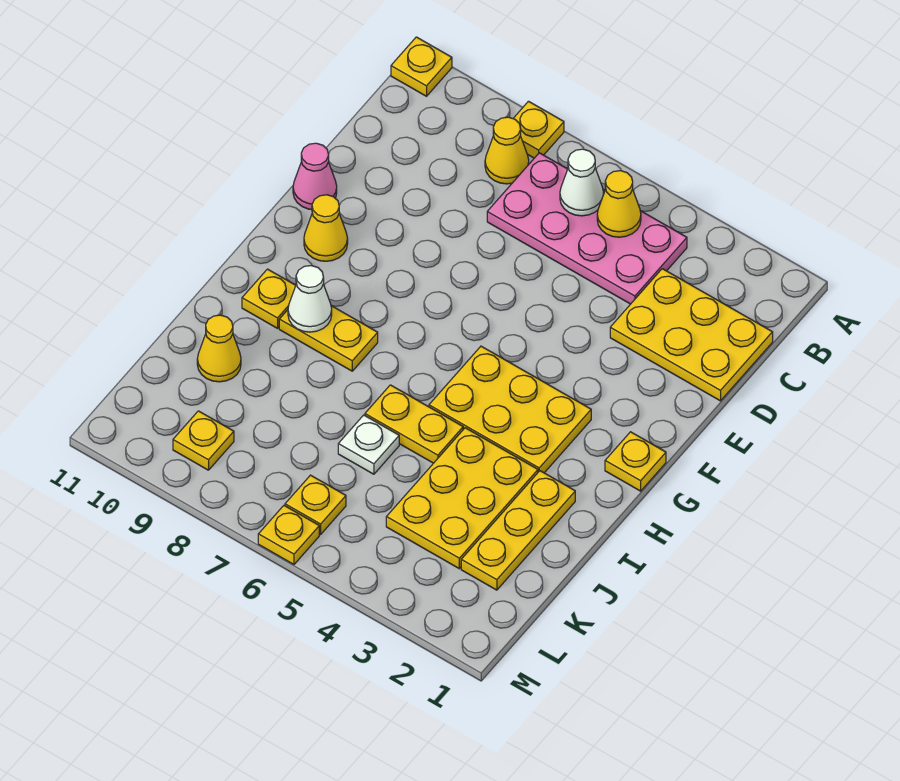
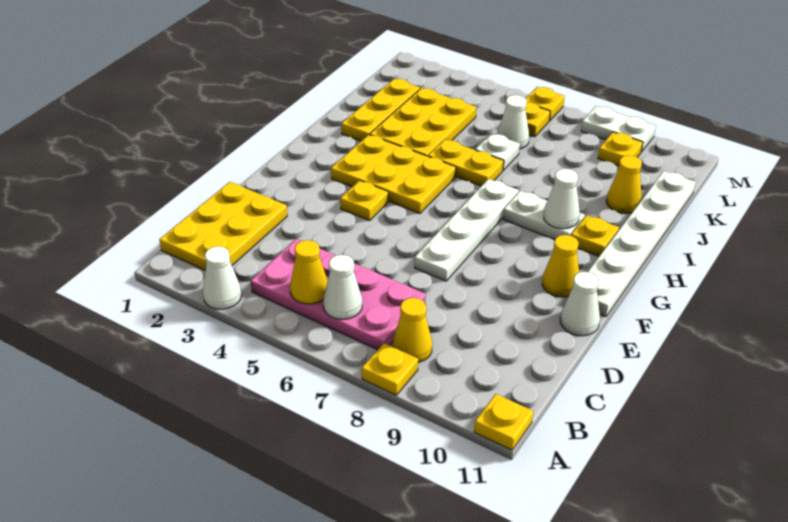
none -> white cone A3 level 1
yellow plate C1:D3 level 1 -> yellow plate B1:D2 level 1
none -> white plate E7:H7 level 1
pink cone E11 level 1 -> white cone E11 level 1
none -> white plate F11:K11 level 1
yellow plate G1 level 1 -> yellow plate F4 level 1
yellow plate H8:H9 level 1 -> white plate H8:H9 level 1
none -> white cone K6 level 1
none -> white plate M8:M9 level 1

